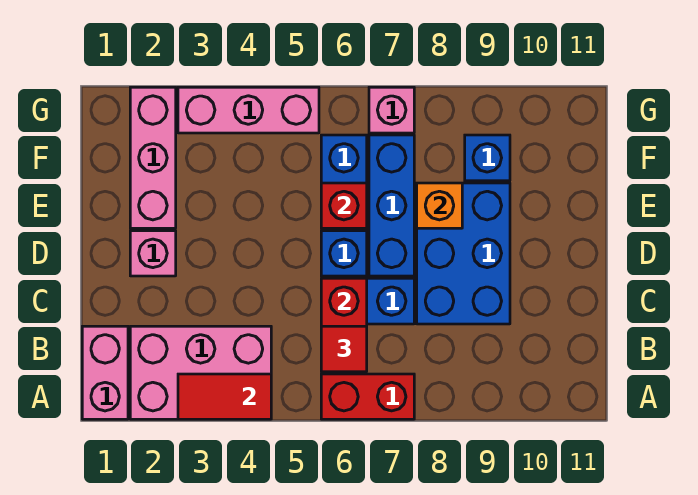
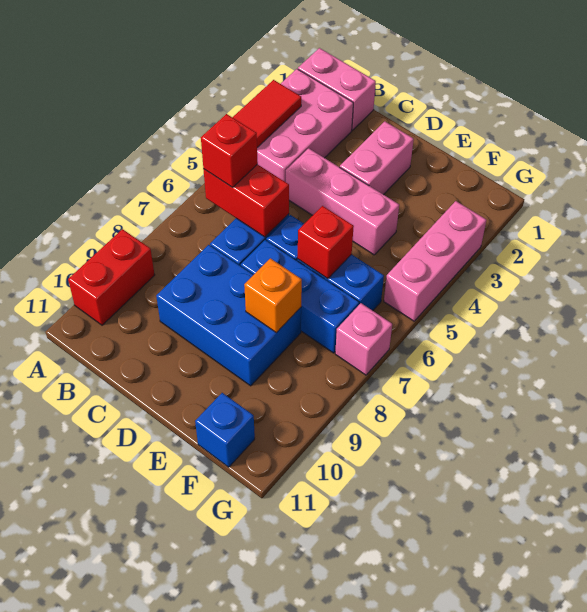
red brick A6:A7 level 1 -> red brick A9:A10 level 1
red tile B6 level 3 -> red brick B6 level 3
pink brick D2 level 1 -> pink brick D2:D3 level 1
pink brick E2:G2 level 1 -> pink brick C4:E4 level 1
blue brick F9 level 1 -> blue brick F11 level 1

